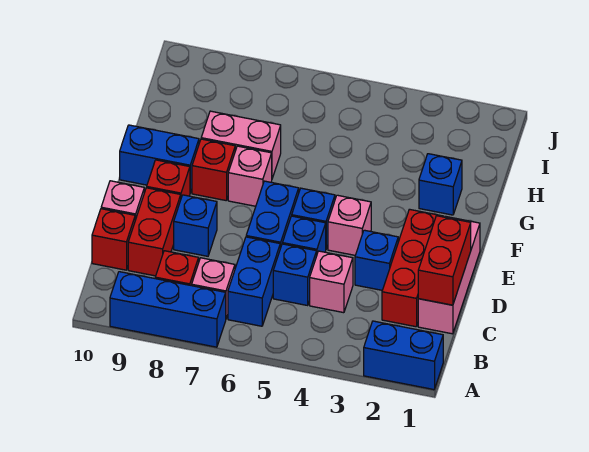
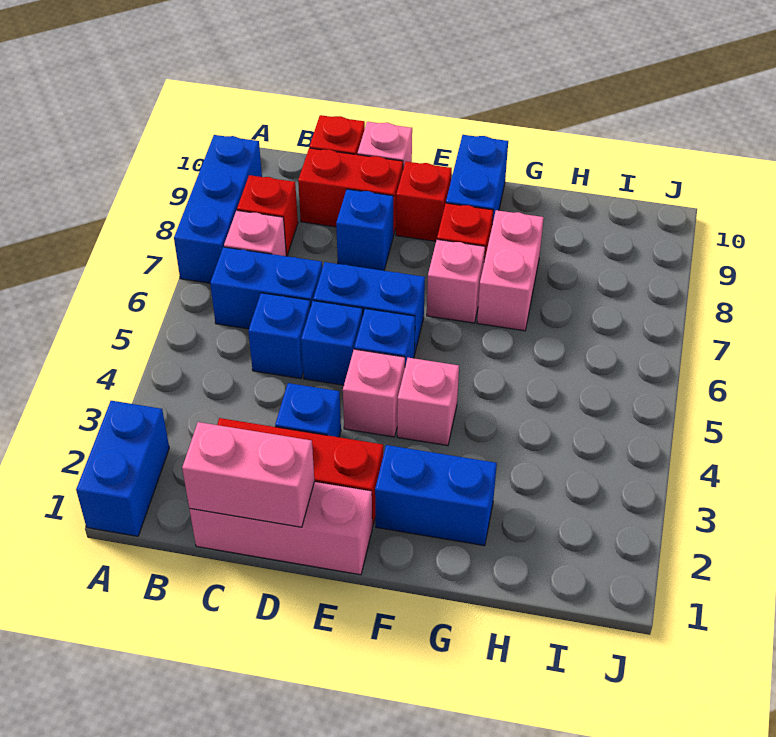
red brick C1:D1 level 2 -> pink brick C1:D1 level 2
pink brick C4 level 1 -> pink brick F4 level 1
blue brick G2 level 1 -> blue brick F2:G2 level 1

